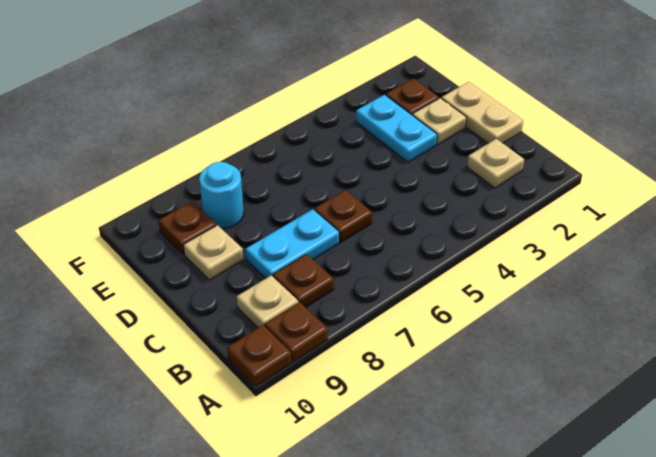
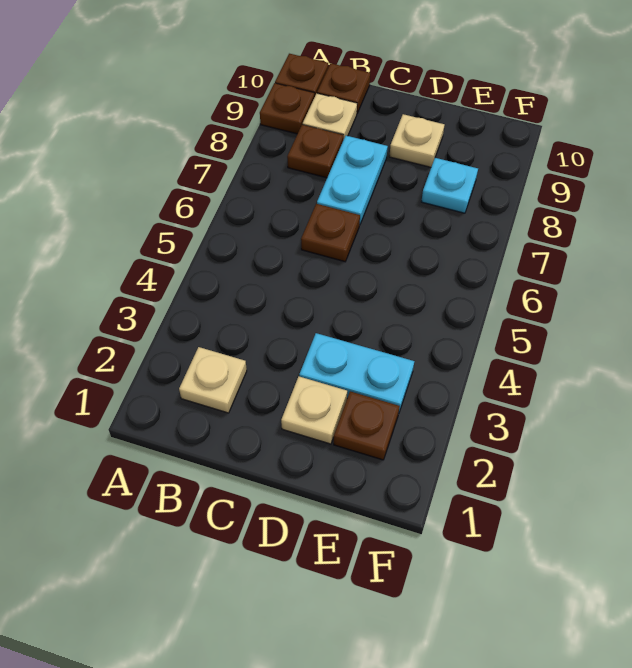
tan plate C1:D1 level 1 -> none
cyan round brick E8 level 1 -> cyan plate E8 level 1
brown plate E9 level 1 -> brown plate B10 level 1

